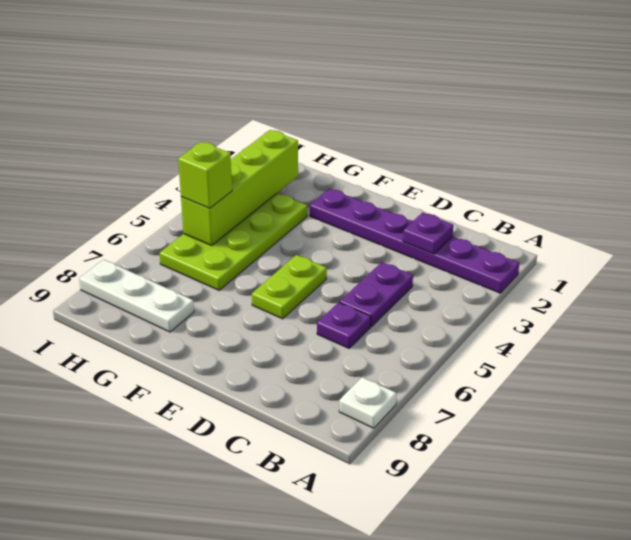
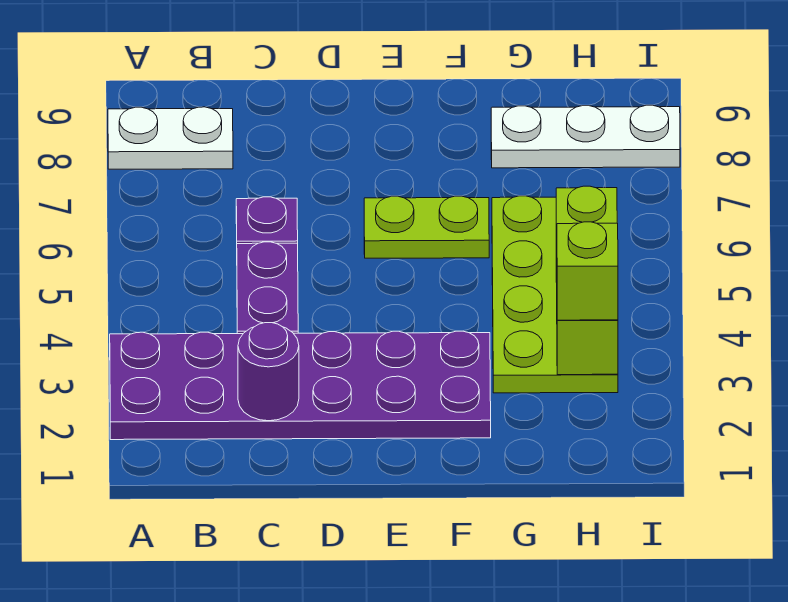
purple plate A2:F2 level 1 -> purple plate A2:F3 level 1
white plate A8 level 1 -> white plate A8:B8 level 1
purple plate C2 level 2 -> purple round brick C2 level 2
lime plate E5:E6 level 1 -> lime plate E6:F6 level 1
lime brick H2:H5 level 2 -> lime brick H3:H5 level 2
lime brick H5 level 3 -> lime brick H3 level 3

